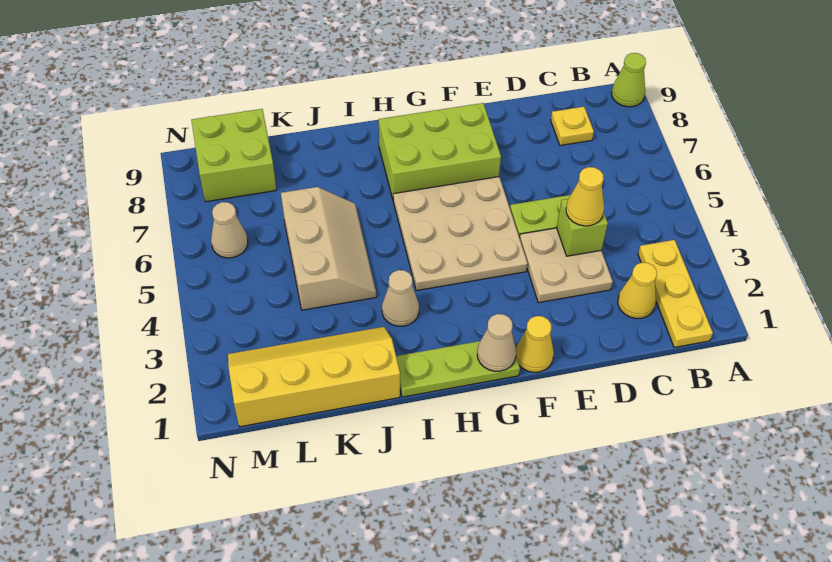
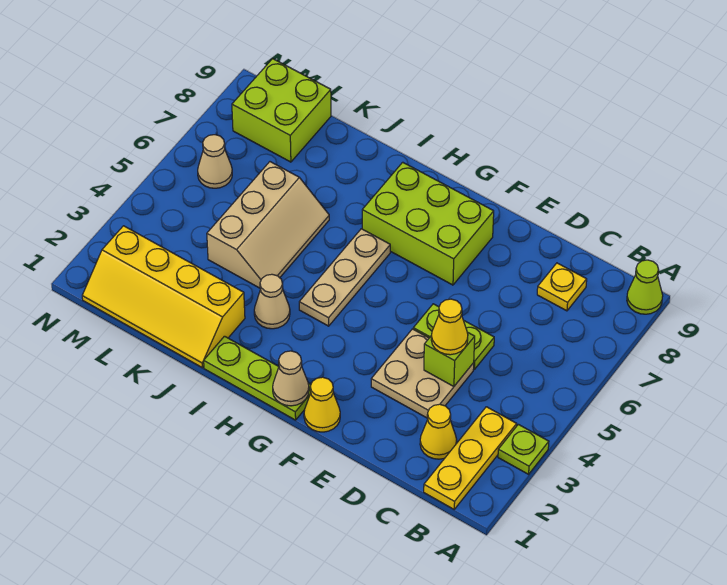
none -> lime plate A3 level 1
tan plate F4:H6 level 1 -> tan plate H4:H6 level 1
yellow slope J1:M2 level 1 top 1 -> yellow slope J1:M2 level 1 top 2

